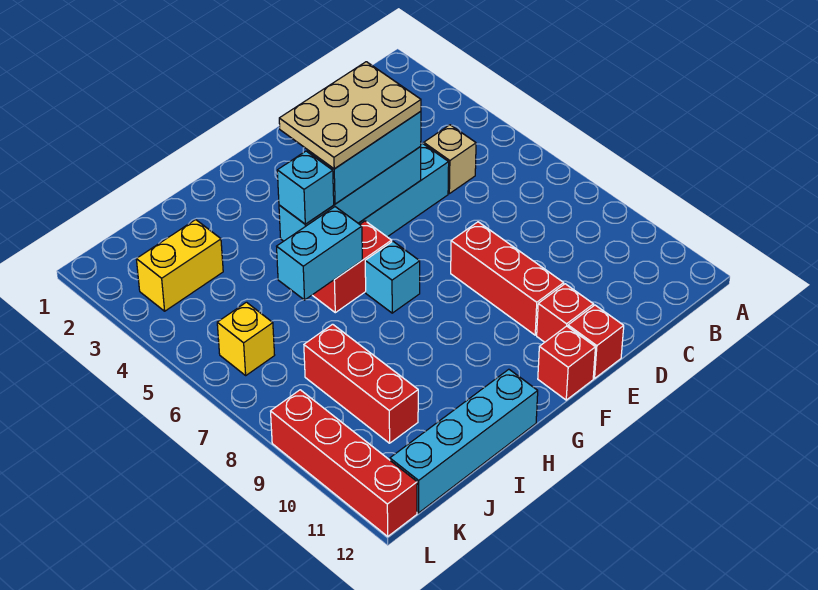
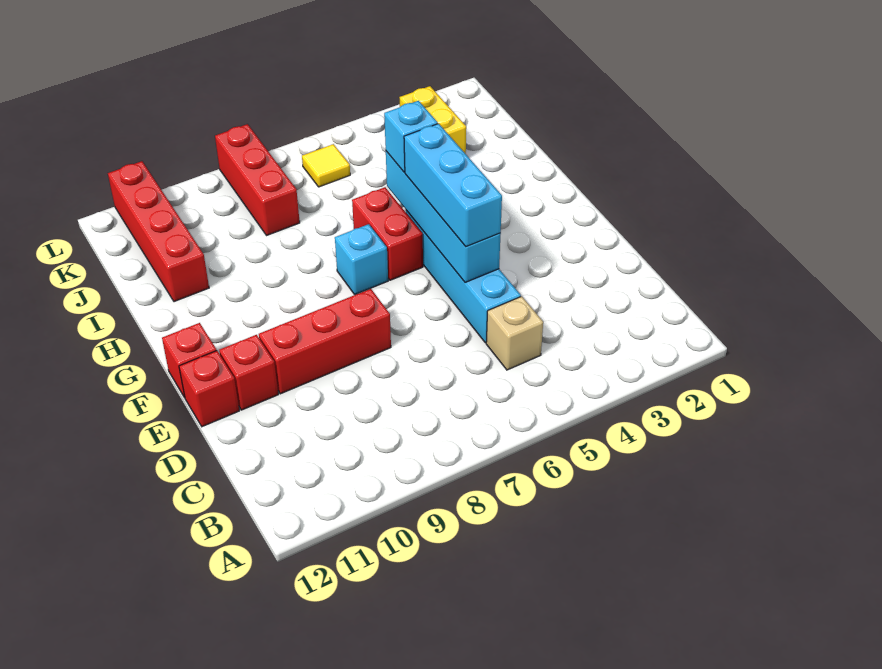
tan plate E4:G5 level 4 -> none
cyan brick H6:I6 level 2 -> none
cyan brick H12:K12 level 1 -> none
red brick J8:J10 level 1 -> red brick J8:L8 level 1
yellow brick K6 level 1 -> yellow tile K6 level 1
red brick L9:L12 level 1 -> red brick I11:L11 level 1

